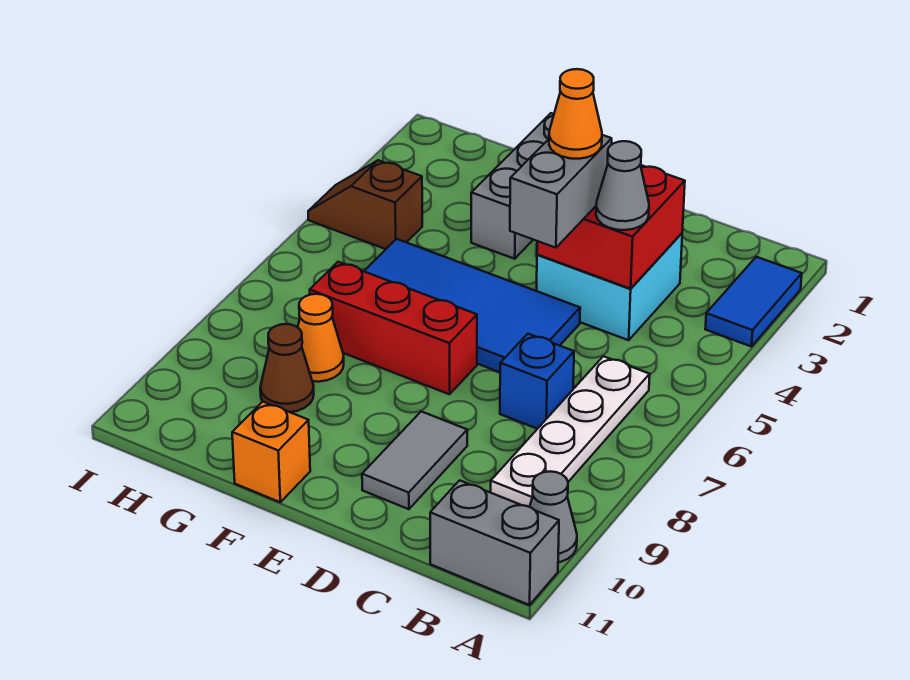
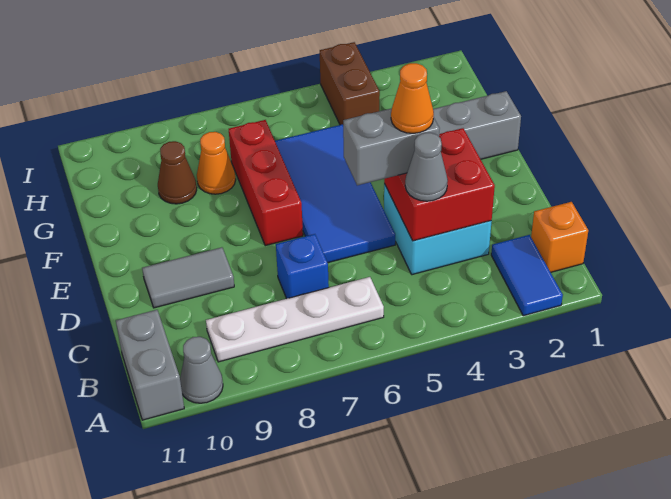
blue tile A2:A3 level 1 -> blue tile A2:B2 level 1
orange brick F11 level 1 -> orange brick B1 level 1
brown slope H4:I4 level 1 top H -> brown brick H4:I4 level 1

